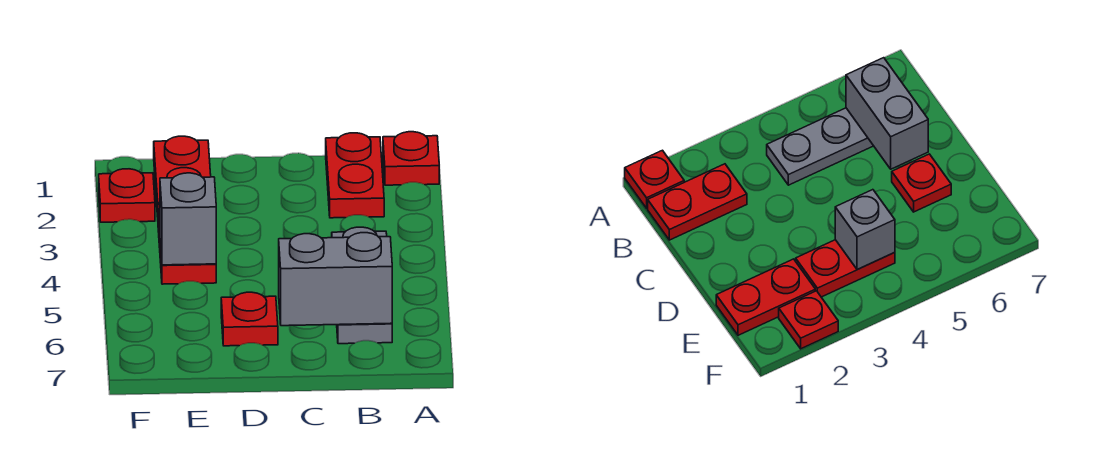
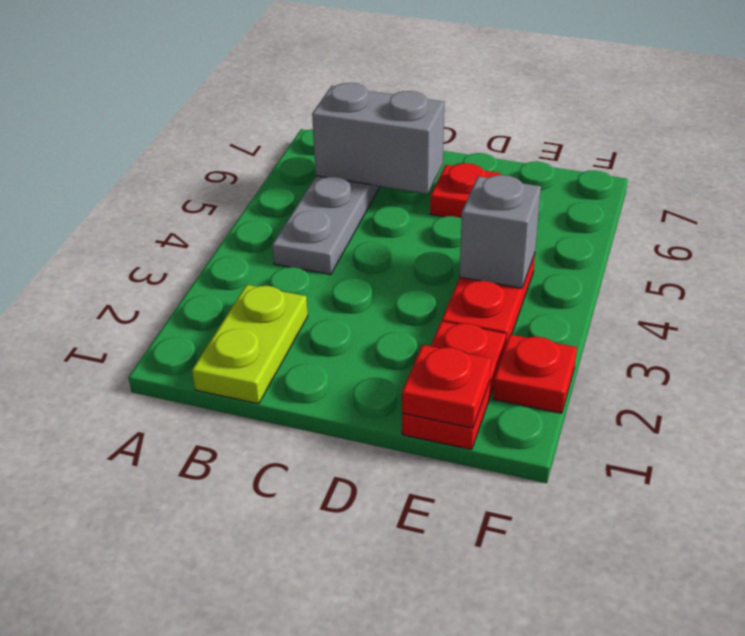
red plate A1 level 1 -> red plate E1 level 2
red plate B1:B2 level 1 -> lime plate B1:B2 level 1

